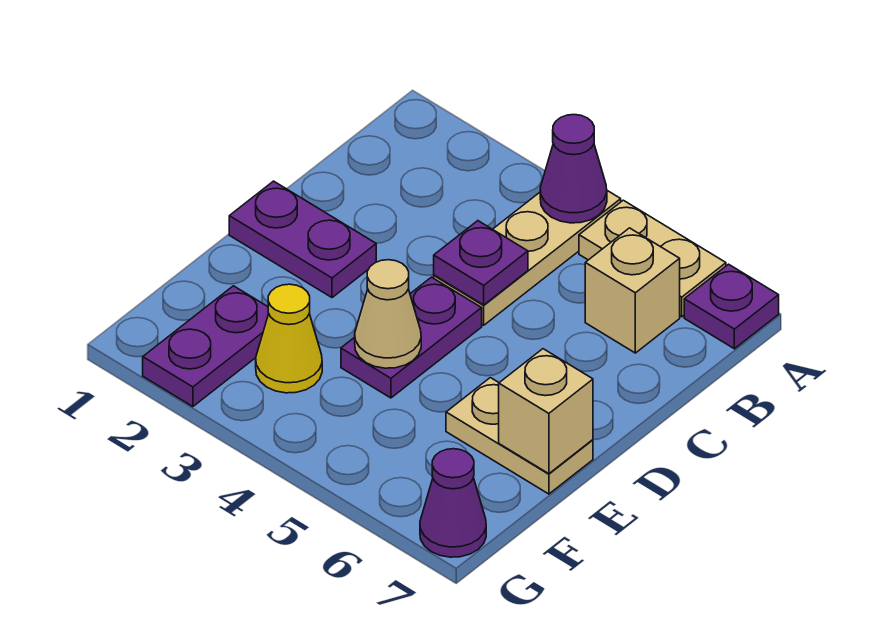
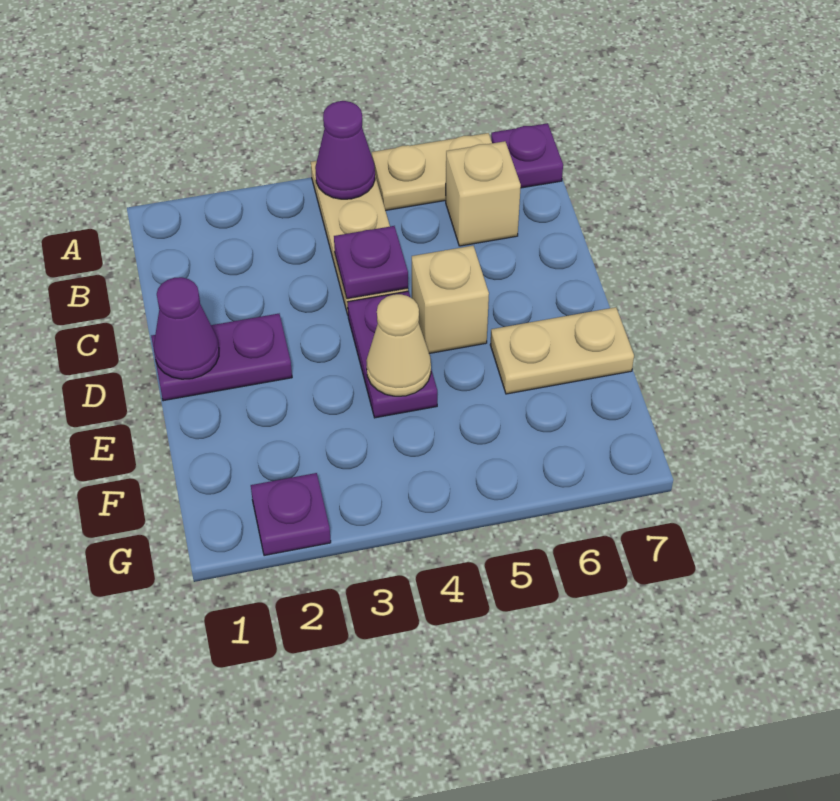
tan brick E7 level 2 -> tan brick D5 level 1
purple plate F2:G2 level 1 -> purple plate G2 level 1
yellow cone F3 level 1 -> none
purple cone G7 level 1 -> purple cone D1 level 2

